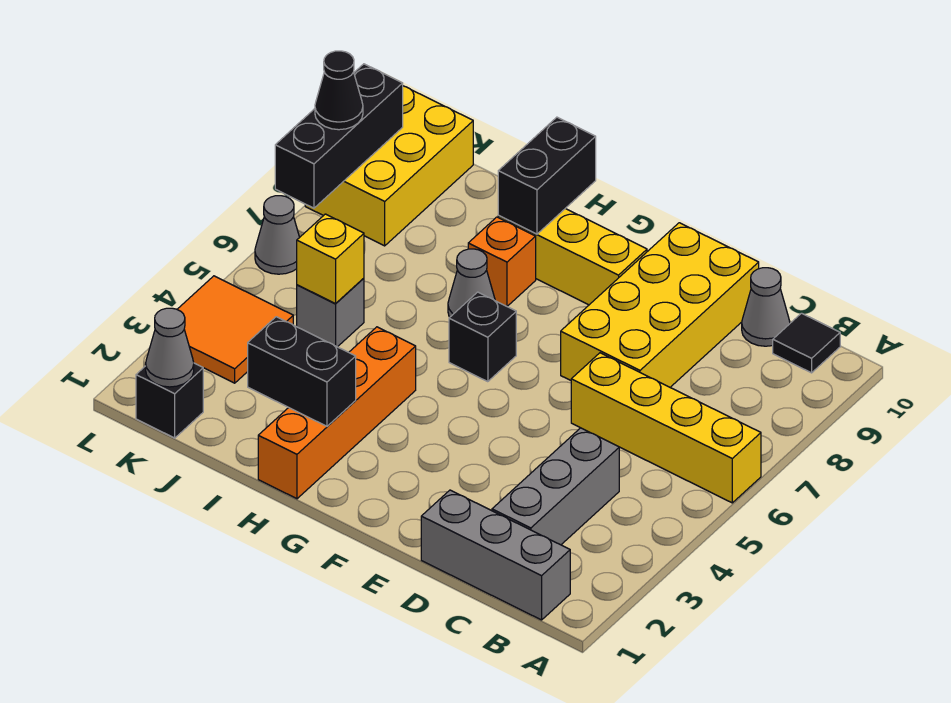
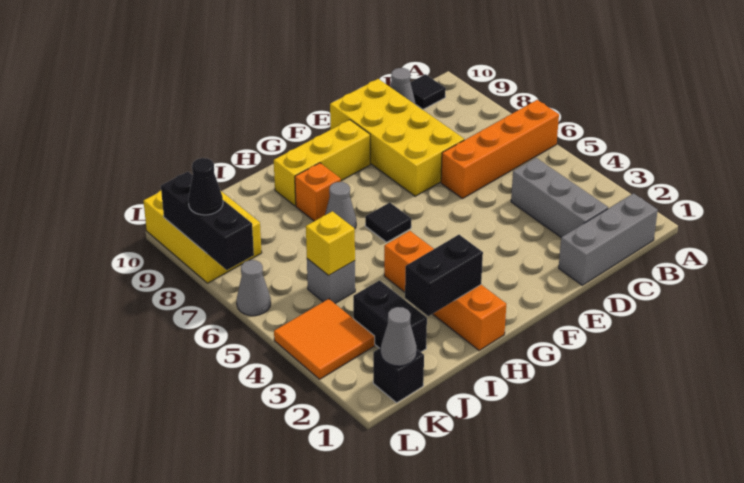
yellow brick A6:D6 level 1 -> orange brick A6:D6 level 1
black brick G6 level 1 -> black tile G6 level 1
black brick H9:H10 level 2 -> black brick J2:J3 level 1

